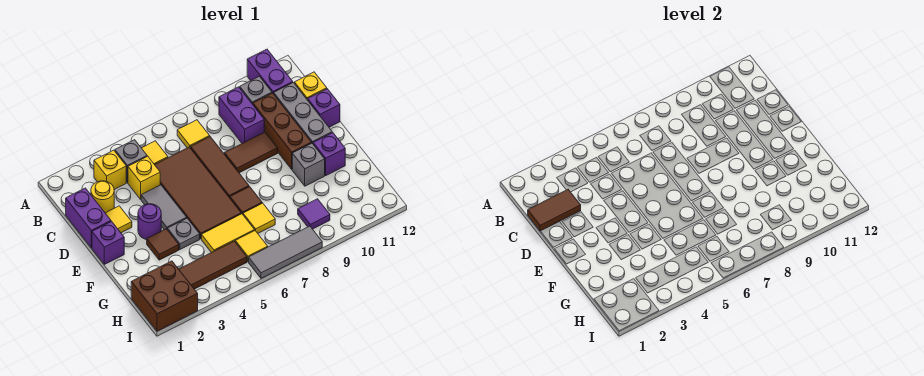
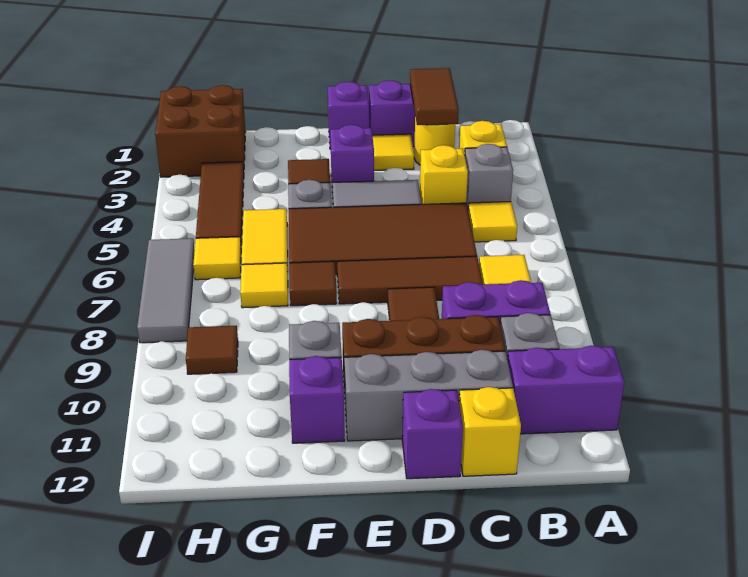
purple round brick E3 level 1 -> purple brick E3 level 1
purple tile H9 level 1 -> brown tile H9 level 1

